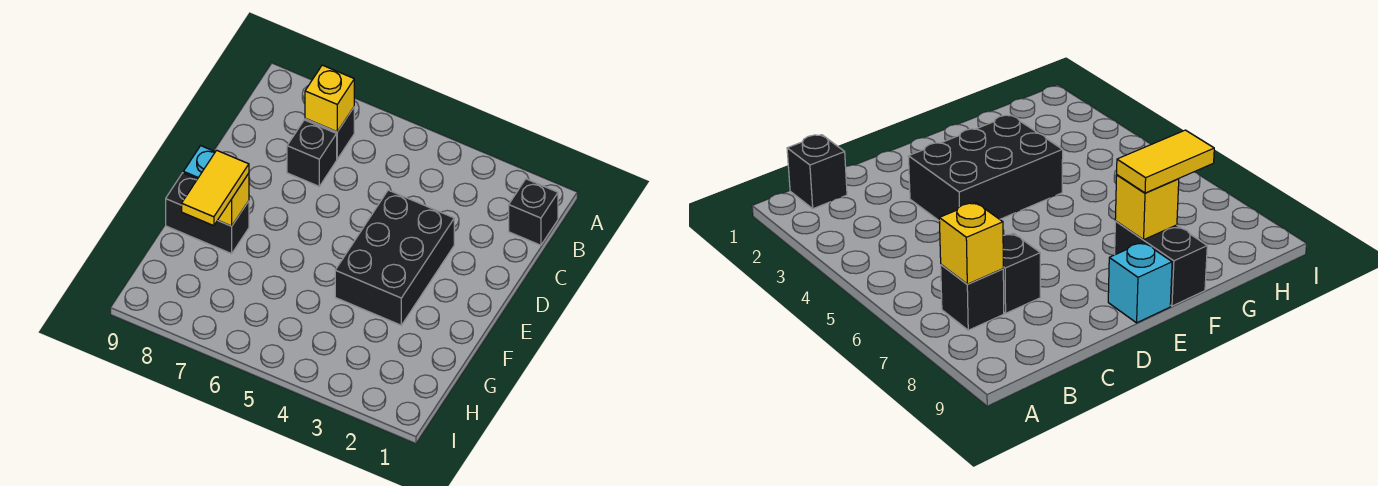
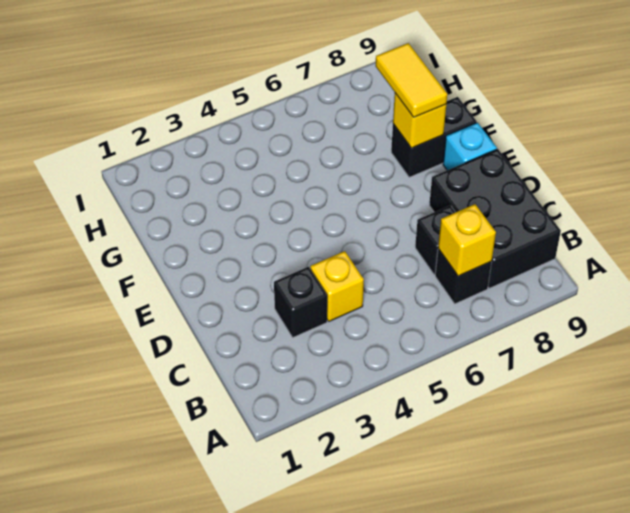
black brick B1 level 1 -> black brick C3 level 1
none -> yellow brick C4 level 1
black brick D3:F4 level 1 -> black brick B8:D9 level 1

